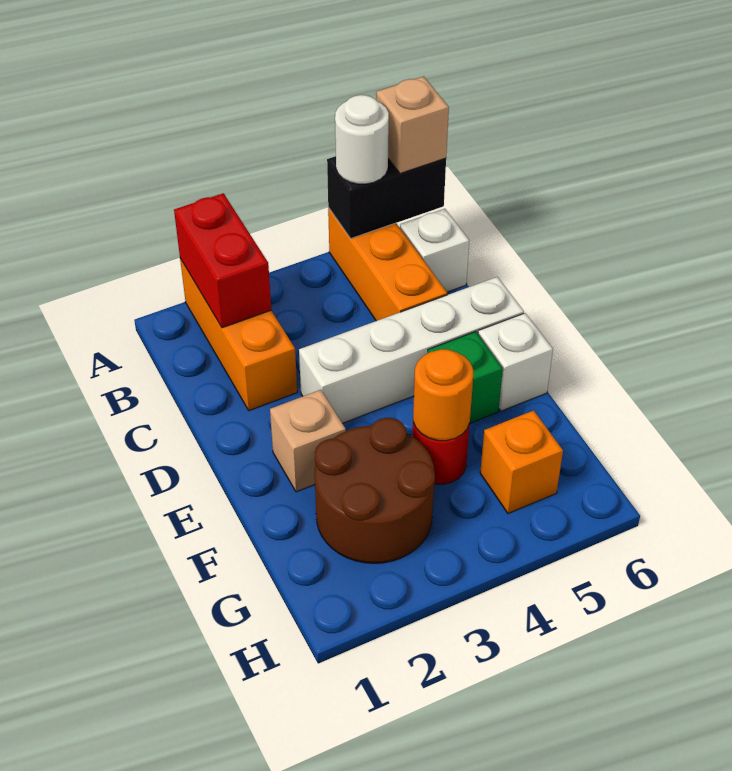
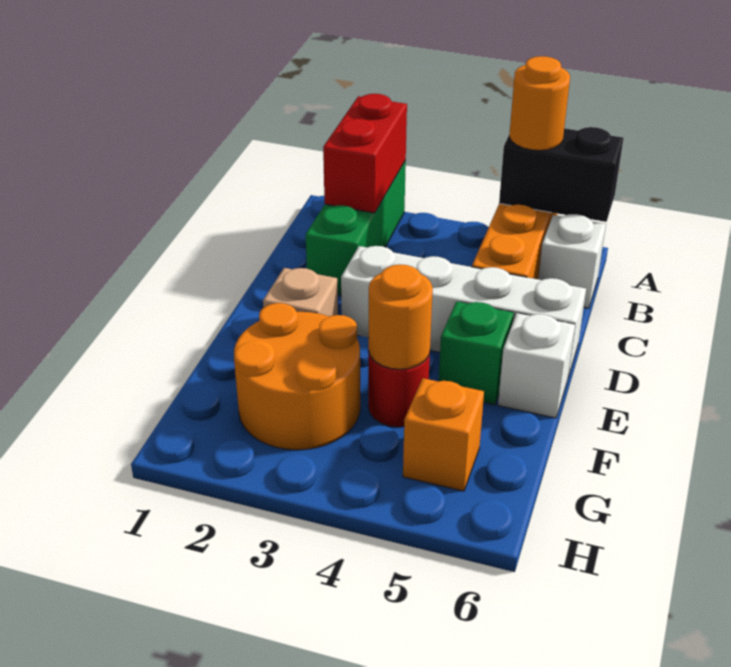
orange brick A2:C2 level 1 -> green brick A2:C2 level 1
white round brick A5 level 3 -> orange round brick A5 level 3
tan brick A6 level 3 -> none
brown round brick F2:G3 level 1 -> orange round brick F2:G3 level 1

